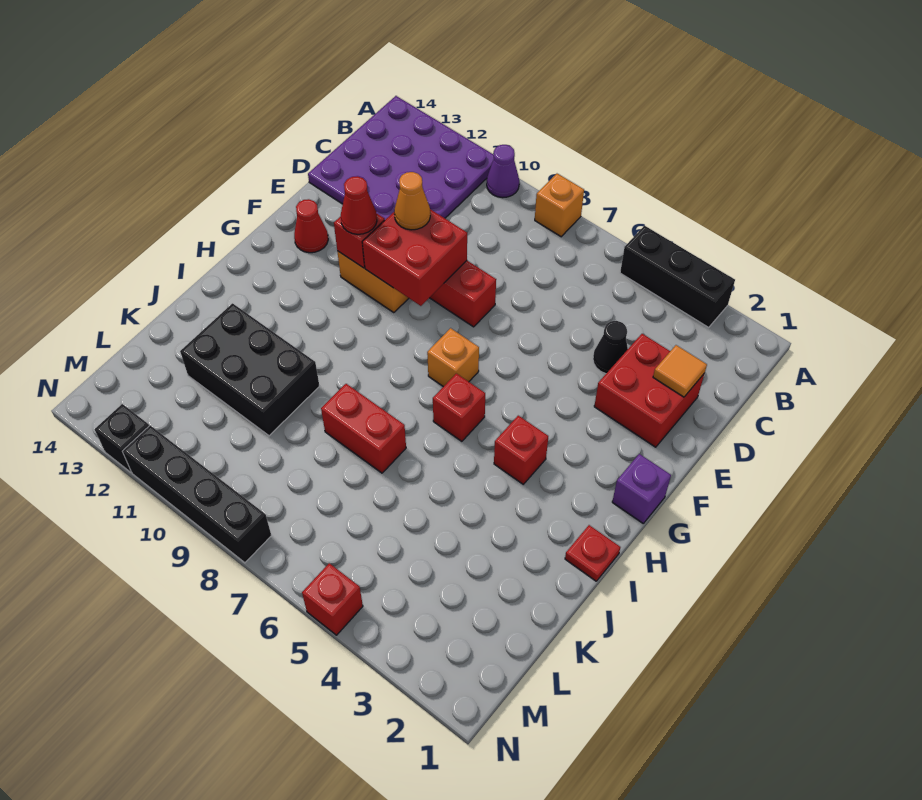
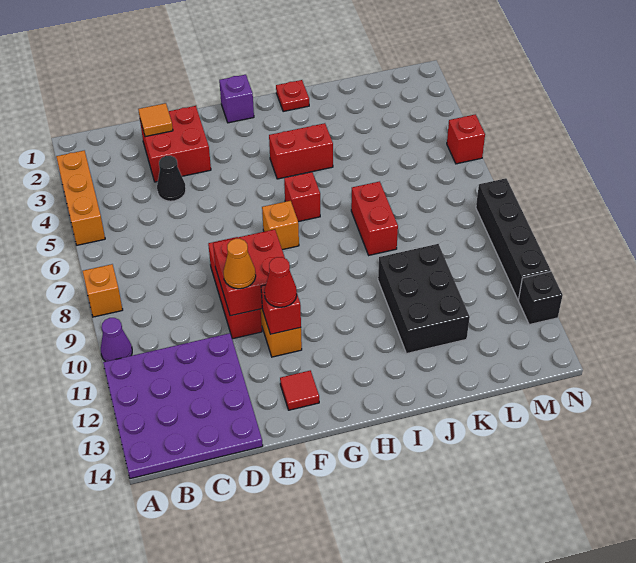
black brick A3:A5 level 1 -> orange brick A3:A5 level 1
red cone F13 level 1 -> red tile F13 level 1
red brick H4 level 1 -> red brick H4:I4 level 1

